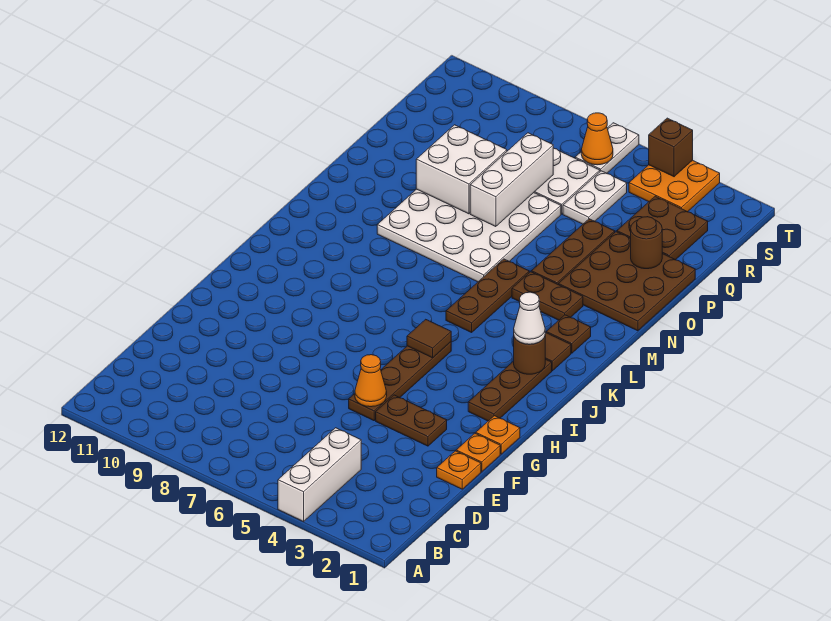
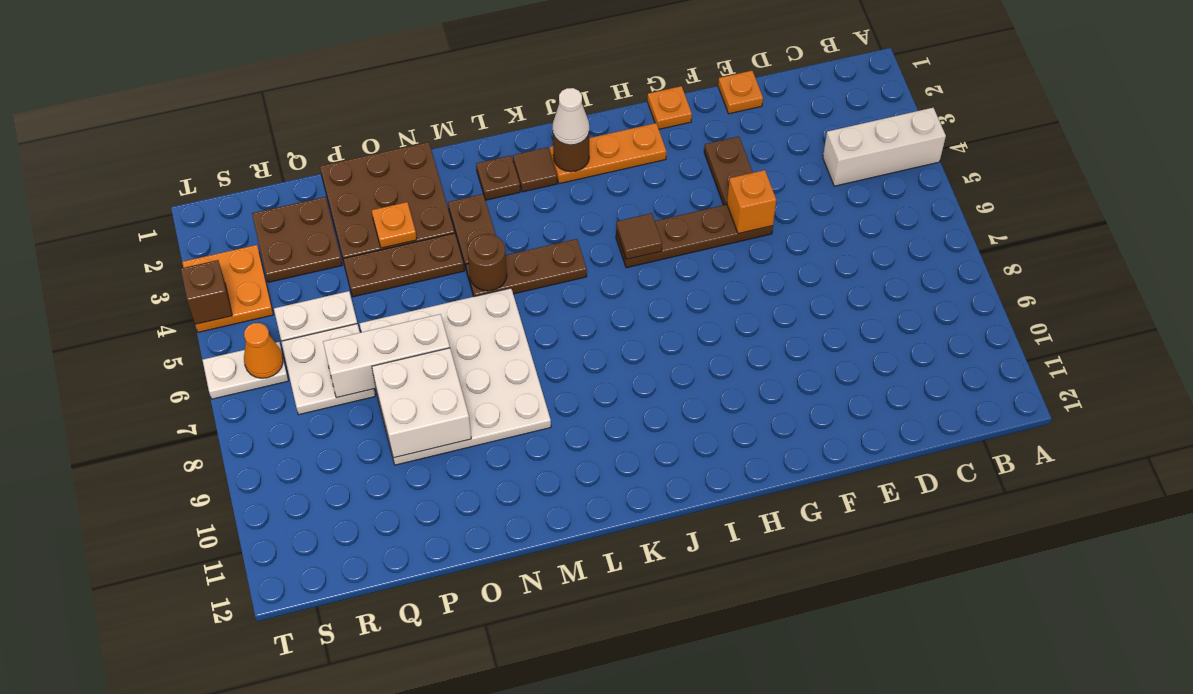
orange plate F1 level 1 -> orange plate O3 level 2
orange cone F5 level 2 -> orange brick F5 level 2
brown plate H2:J2 level 1 -> orange plate H2:J2 level 1
brown round brick P2 level 2 -> brown round brick M5 level 2

